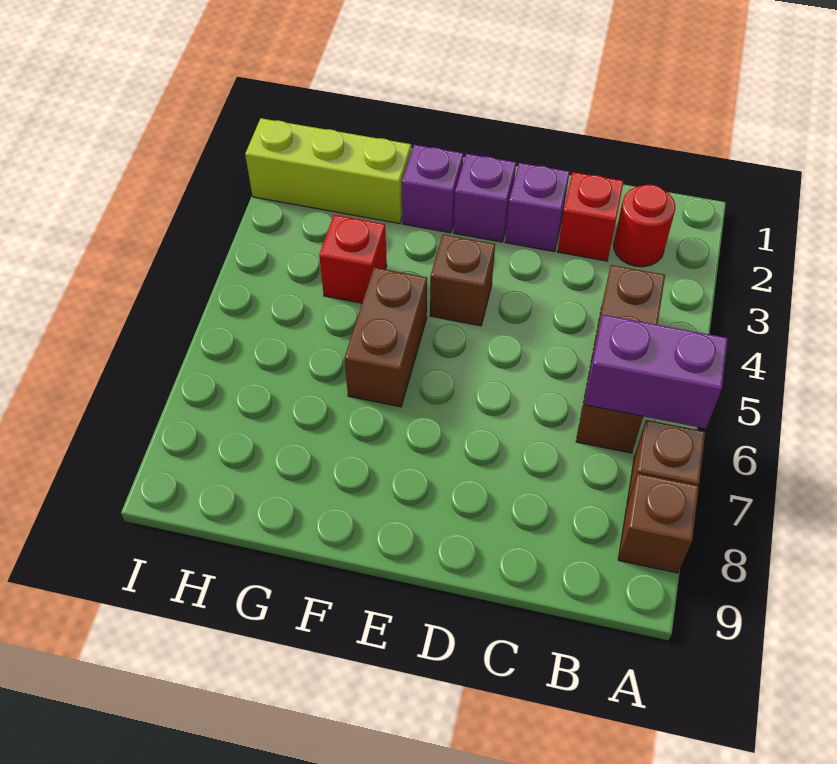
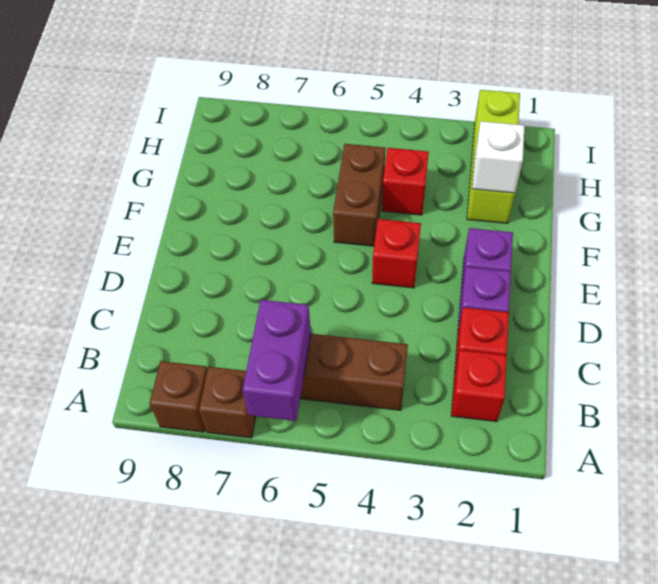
red round brick B2 level 1 -> red brick B2 level 1
brown brick E4 level 1 -> red brick E4 level 1
purple brick F2 level 1 -> none
brown brick F5:F6 level 1 -> brown brick F5:G5 level 1
none -> white brick G2 level 2

